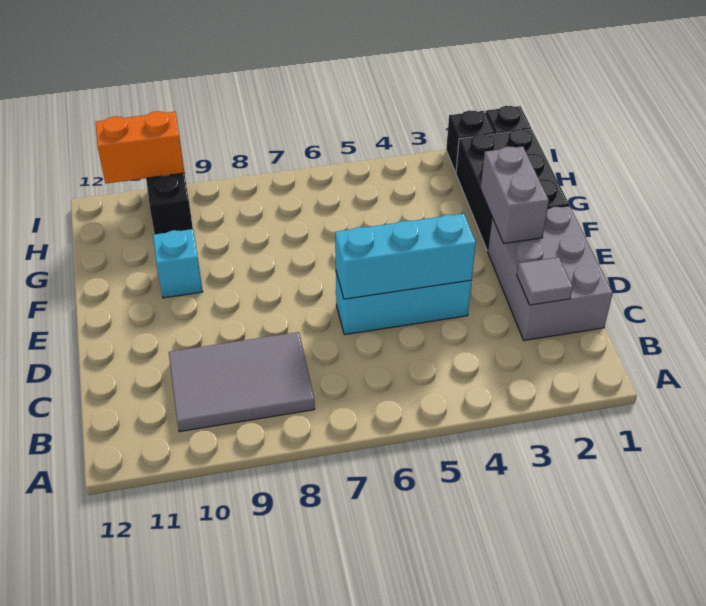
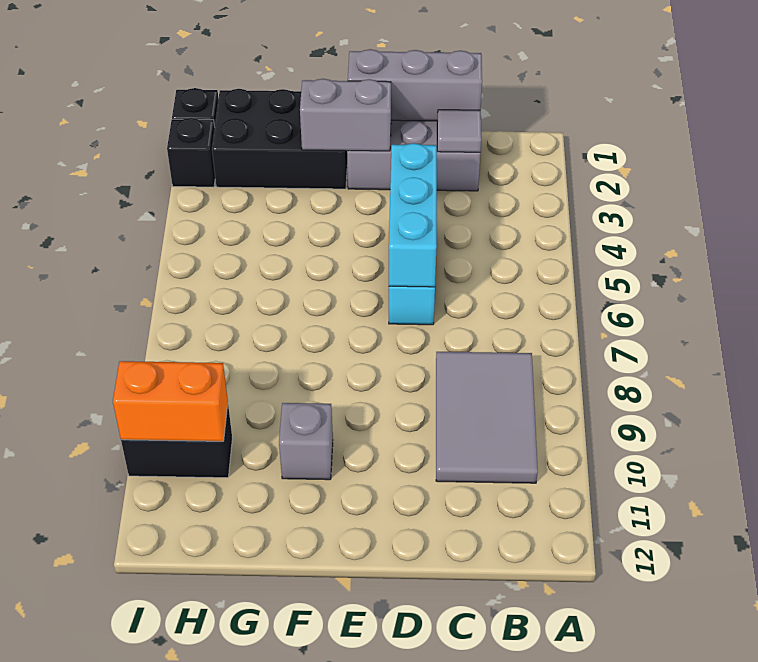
none -> grey brick C1:E1 level 2
cyan brick F10 level 1 -> grey brick F10 level 1
orange brick I10:I11 level 2 -> orange brick H10:I10 level 2

